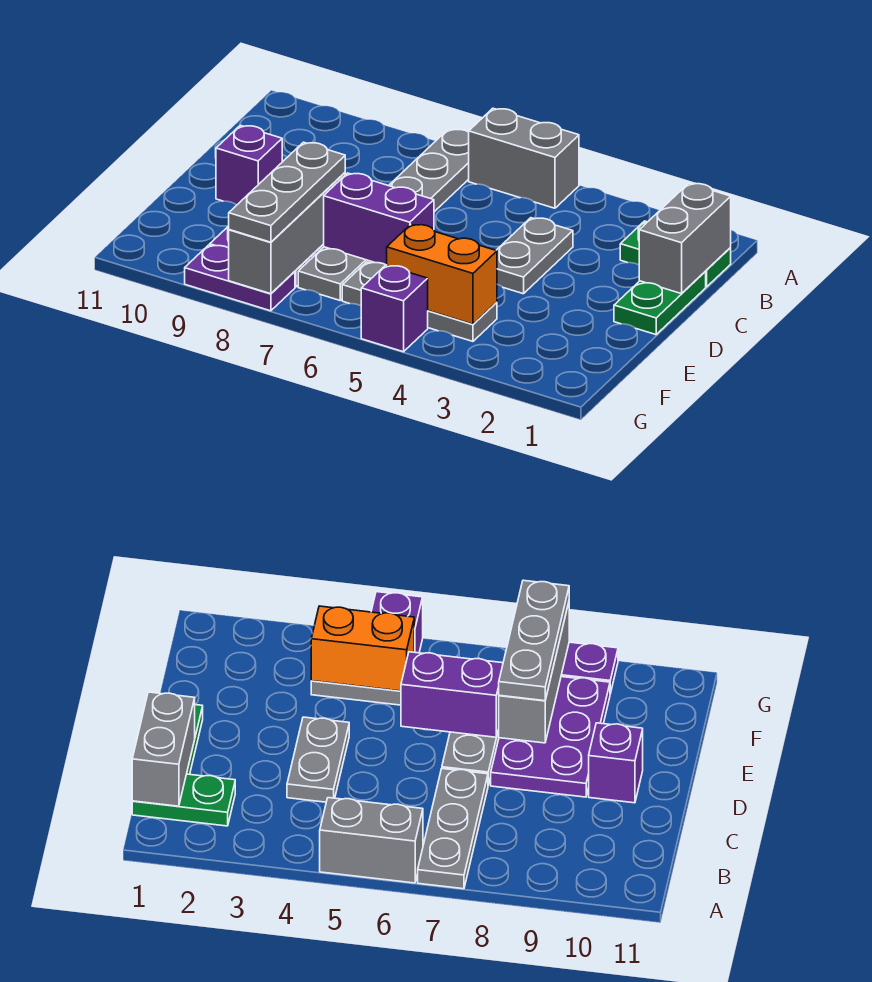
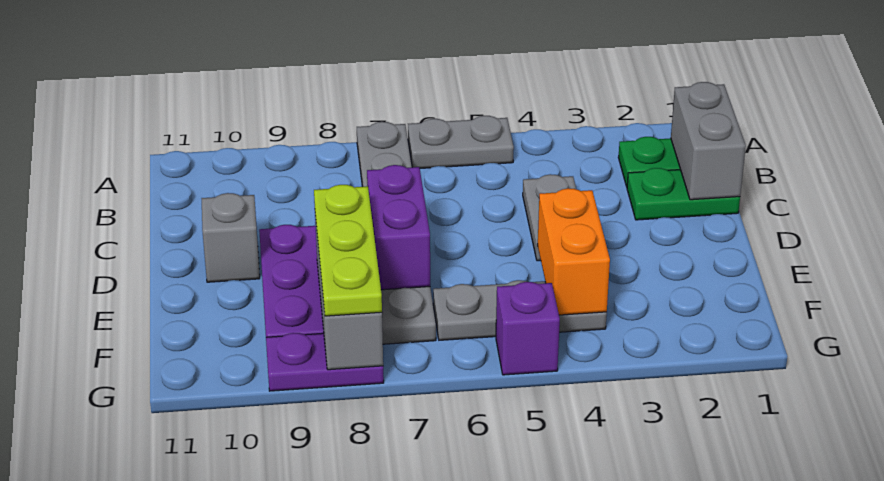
grey brick A5:A6 level 1 -> grey plate A5:A6 level 1
green plate C1:D1 level 1 -> green plate C1:C2 level 1
purple brick D10 level 1 -> grey brick D10 level 1
purple brick E6:E7 level 2 -> purple brick D7:E7 level 2
grey plate E8:G8 level 3 -> lime plate E8:G8 level 3
orange brick F4:F5 level 2 -> orange brick E4:F4 level 2

